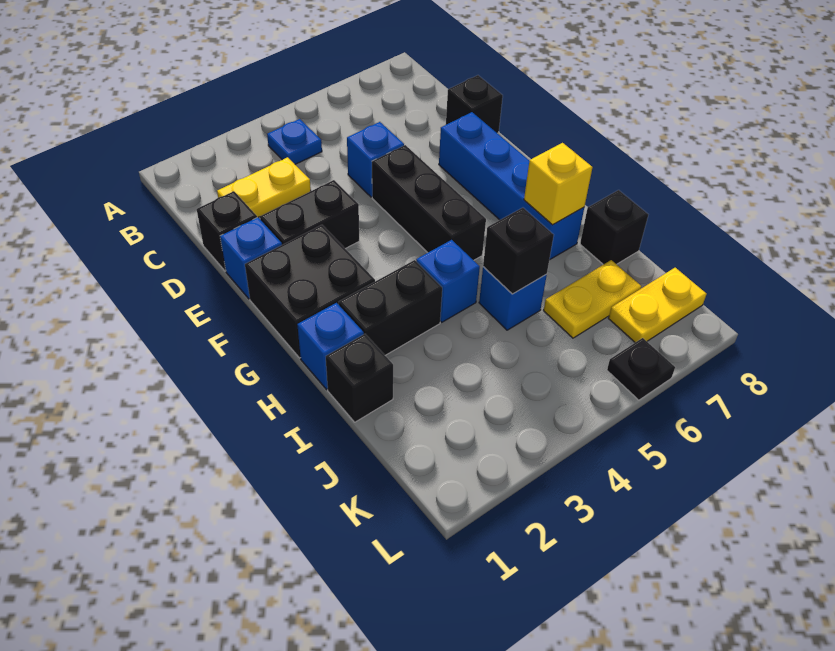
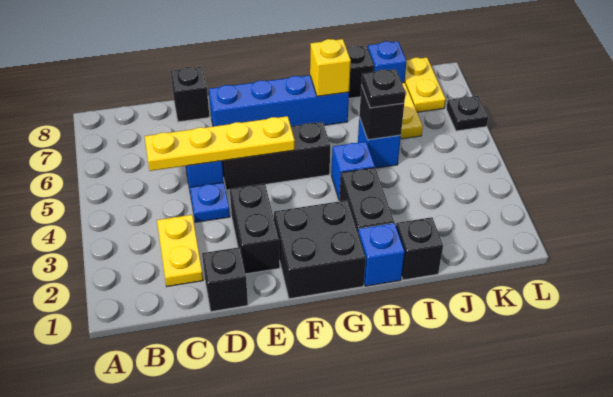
blue plate B4 level 1 -> blue plate D4 level 1
none -> yellow plate C5:F5 level 2
blue brick E1 level 1 -> blue brick J8 level 1
none -> black plate I5 level 3

